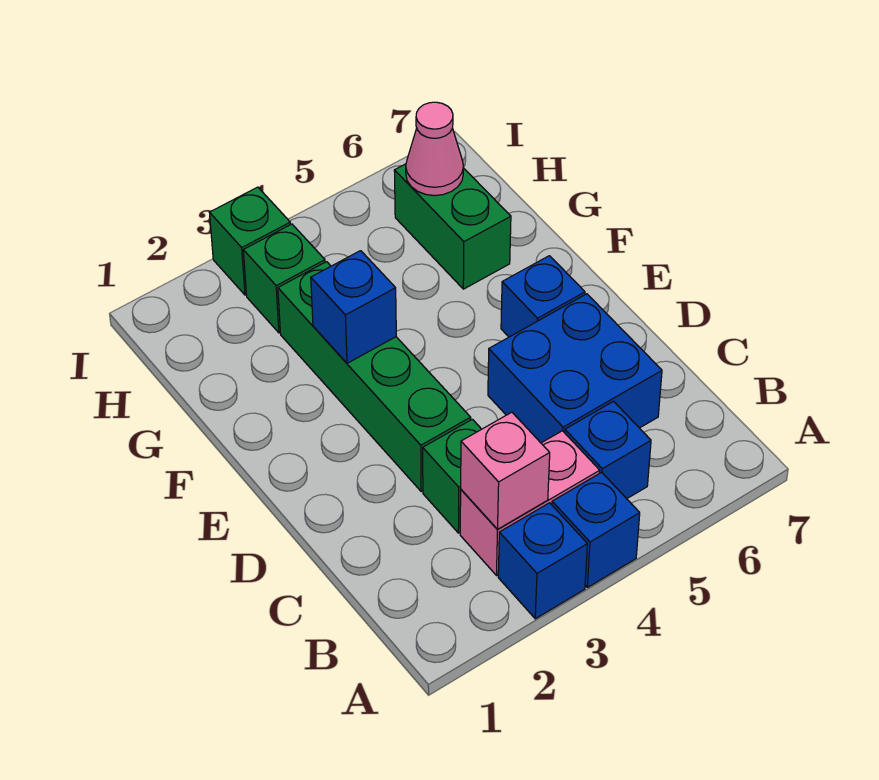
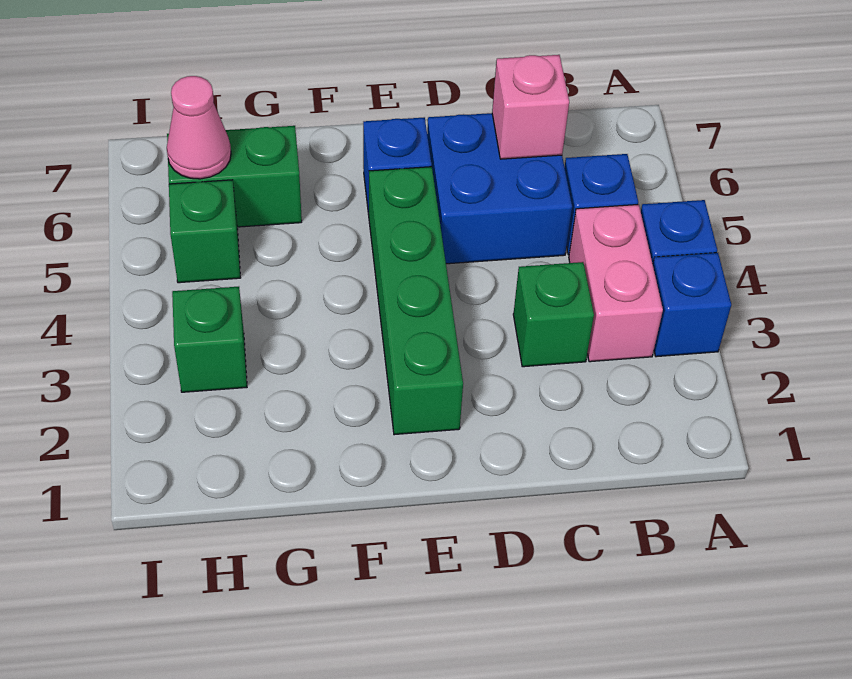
pink brick B3 level 2 -> pink brick C6 level 2
green brick D3:G3 level 1 -> green brick E2:E5 level 1
blue brick F3 level 2 -> none
green brick I3 level 1 -> green brick H5 level 1

